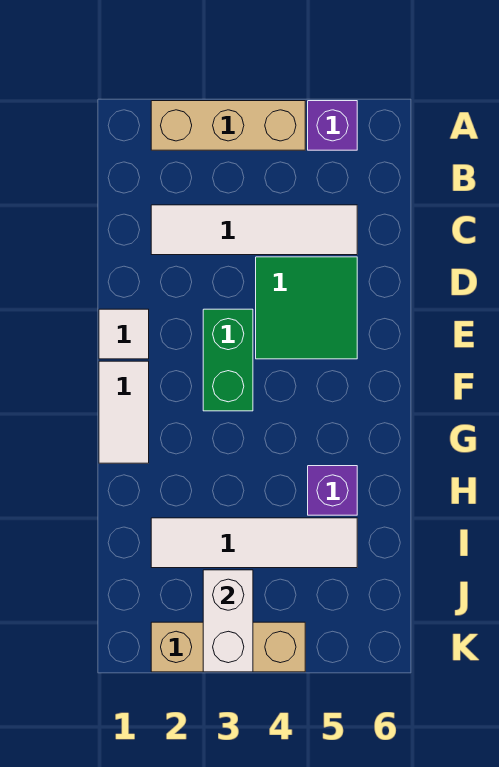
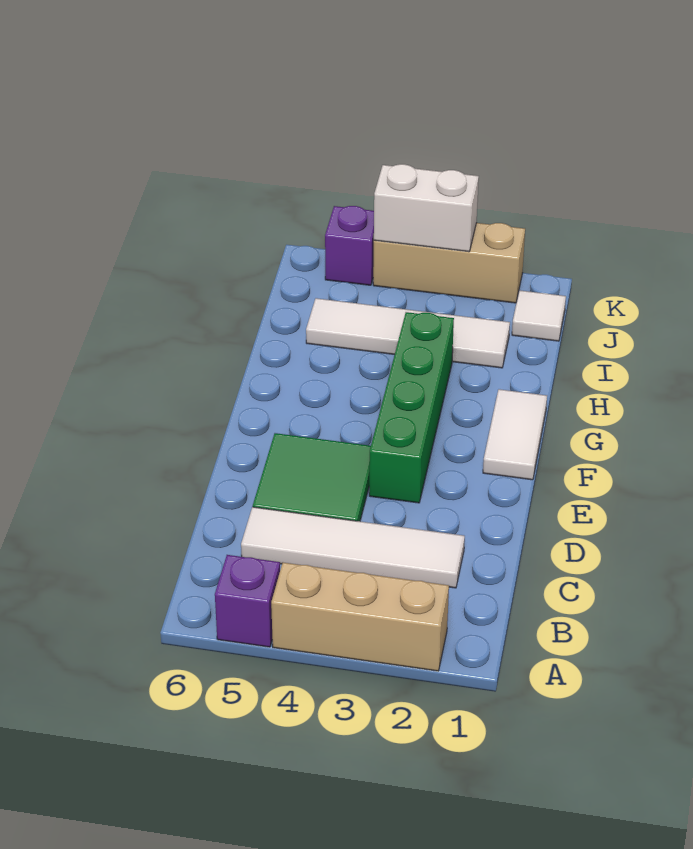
white tile E1 level 1 -> white tile J1 level 1
green brick E3:F3 level 1 -> green brick E3:H3 level 1
purple brick H5 level 1 -> purple brick K5 level 1
white brick J3:K3 level 2 -> white brick K3:K4 level 2

